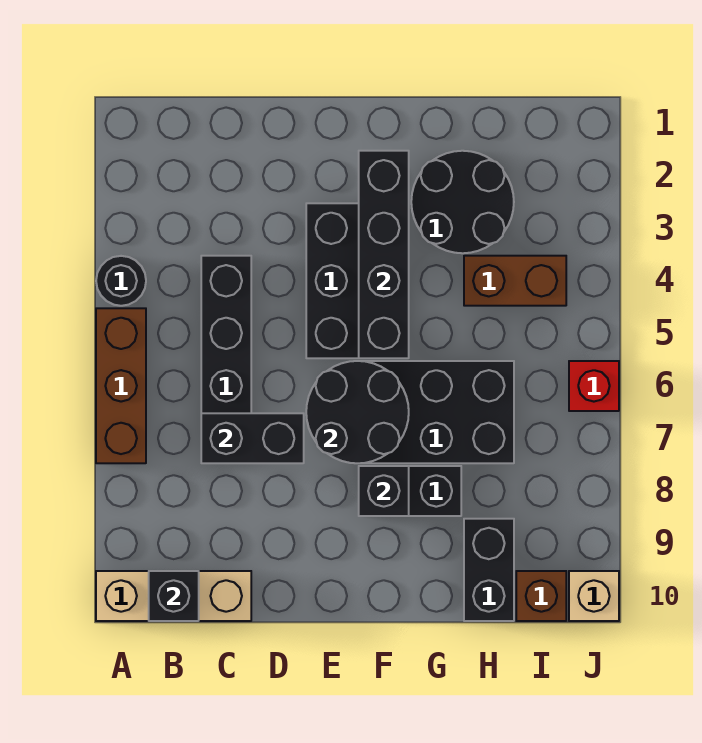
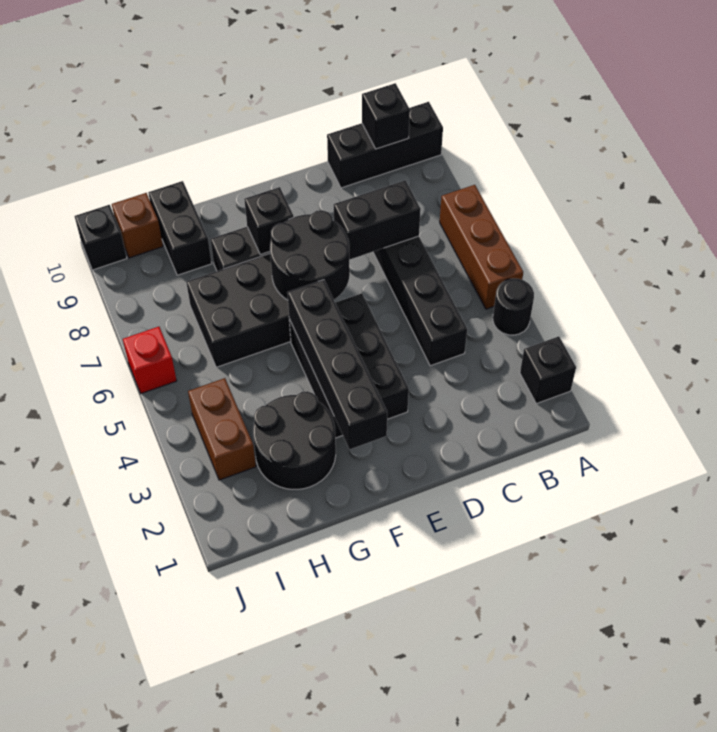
none -> black brick A2 level 1
tan brick A10:C10 level 1 -> black brick A10:C10 level 1
brown brick H4:I4 level 1 -> brown brick I3:I4 level 1
tan brick J10 level 1 -> black brick J10 level 1

